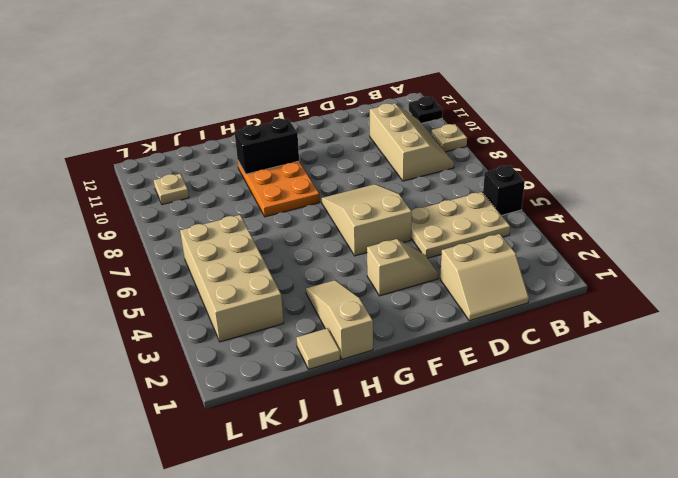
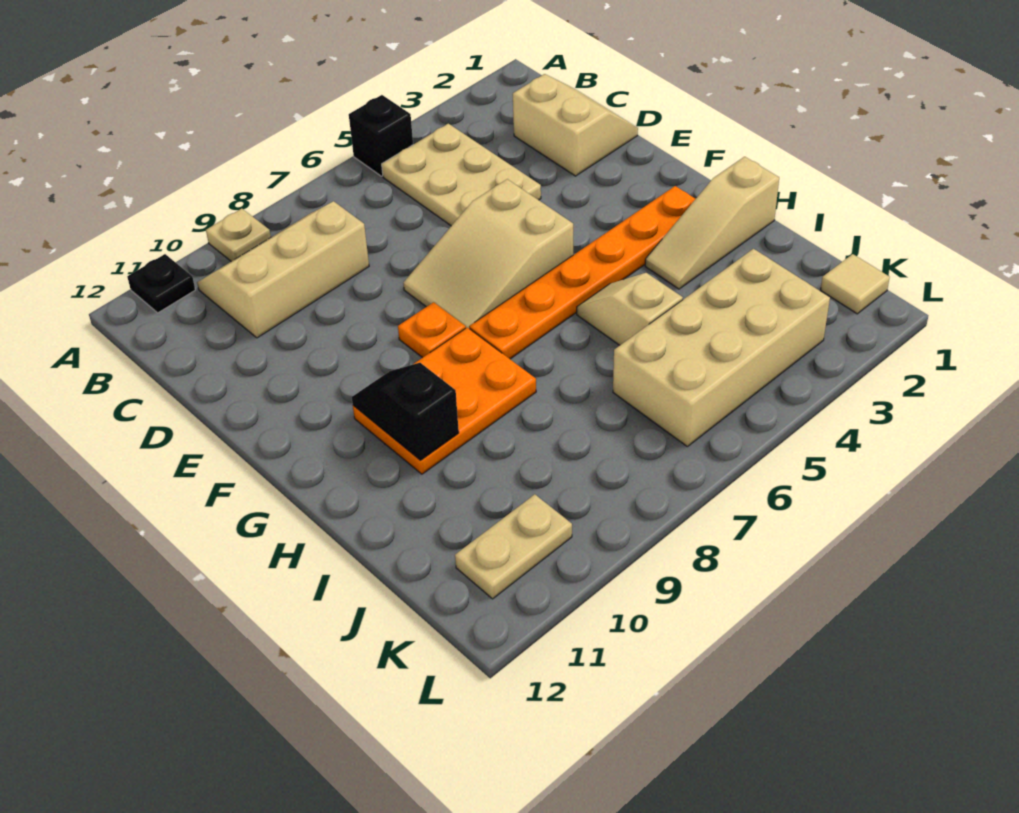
tan slope E3:F3 level 1 top F -> tan slope H5:I5 level 1 top I
none -> orange plate F8 level 1
none -> orange plate G2:G7 level 1
black brick G10:H10 level 2 -> black slope G10:H10 level 2 top H
tan tile I1 level 1 -> tan tile K1 level 1
tan plate K10 level 1 -> tan plate K10:K11 level 1

